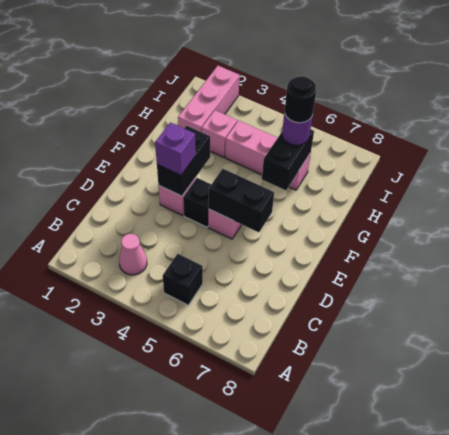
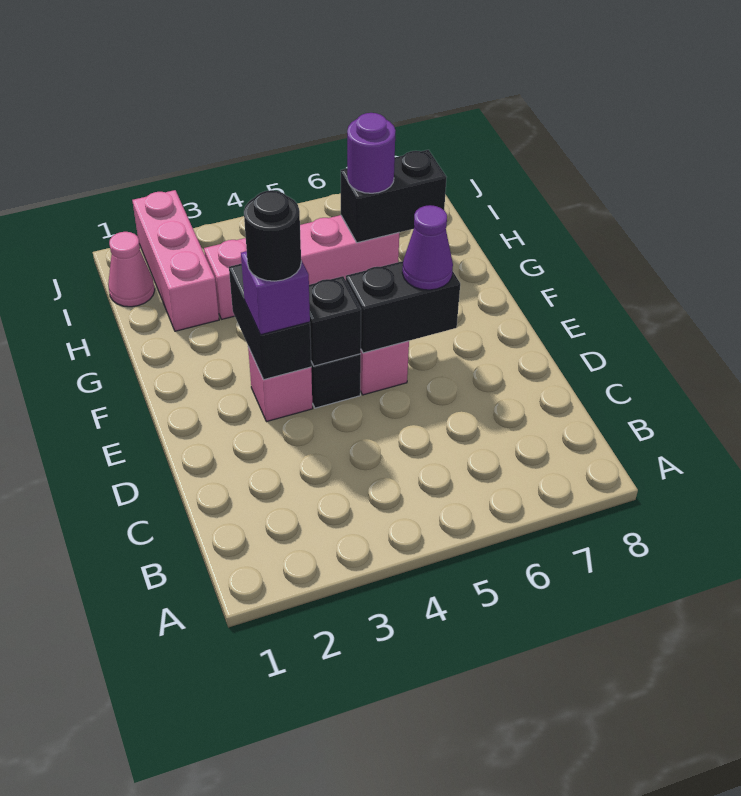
pink cone B3 level 1 -> pink cone I1 level 1
black brick B5 level 1 -> black brick E4 level 2
none -> purple cone E6 level 3
black brick G6:H6 level 2 -> black brick H6:H7 level 2
black round brick H6 level 4 -> black round brick E3 level 4

